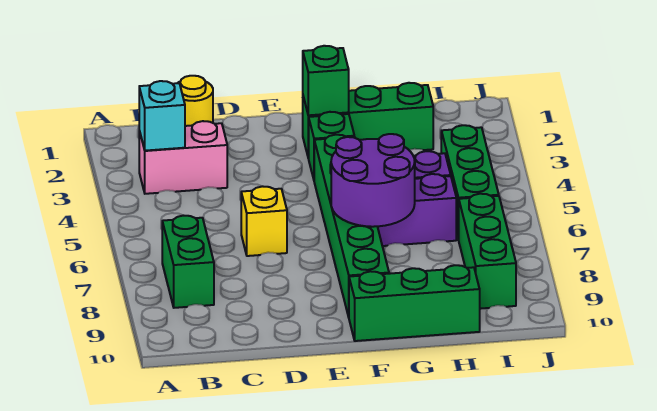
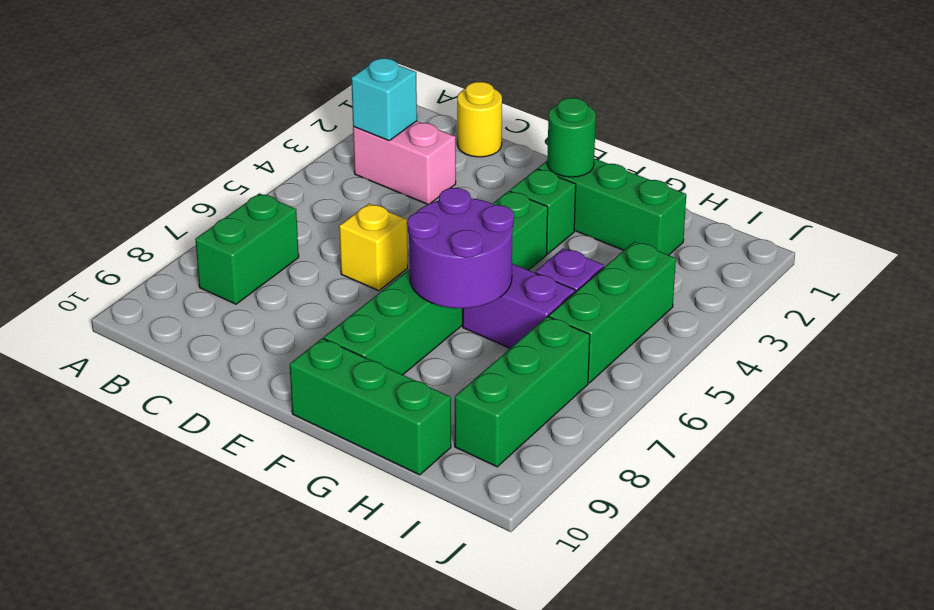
green brick F2 level 2 -> green round brick F2 level 2

